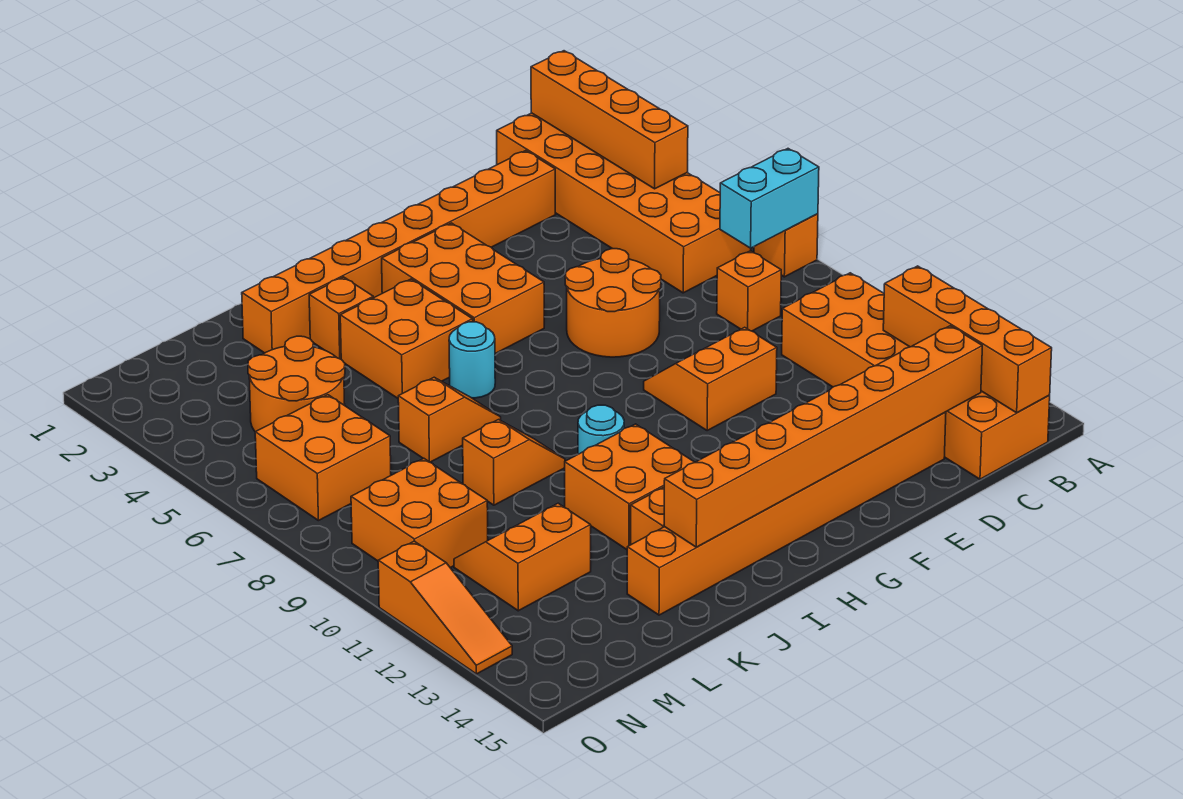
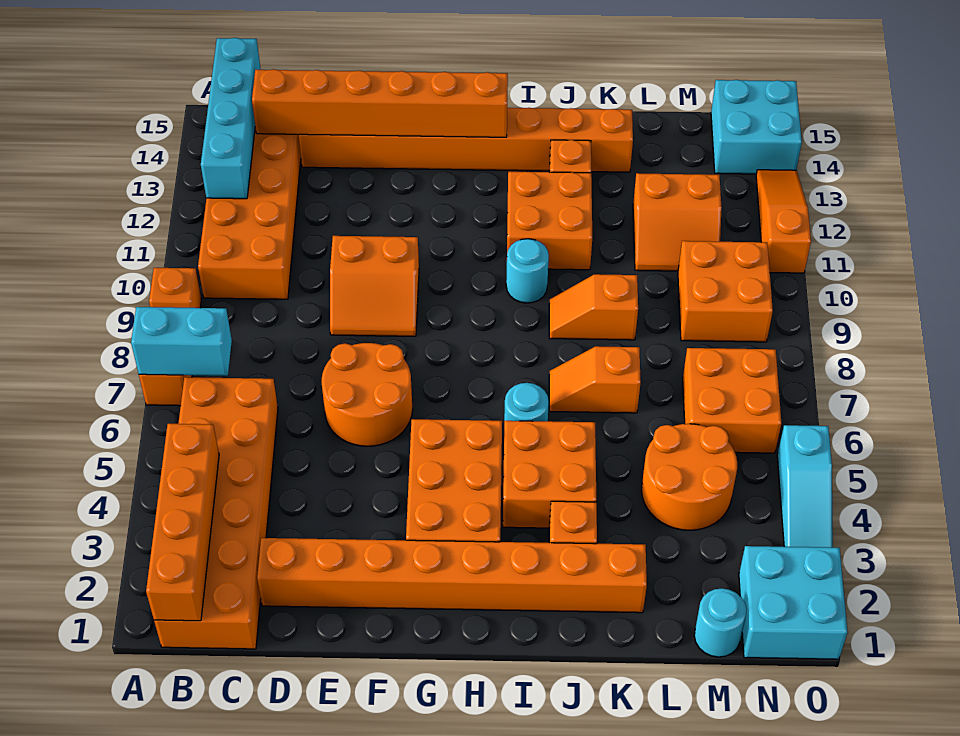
orange brick B12:B15 level 2 -> cyan brick B12:B15 level 2
orange brick C8 level 1 -> orange brick A9 level 1
orange brick C14:J14 level 2 -> orange brick C14:H14 level 2
none -> cyan round brick M1 level 1
none -> cyan brick N1:O2 level 1
none -> cyan brick N14:O15 level 1
none -> cyan slope O3:O5 level 1 top 5

